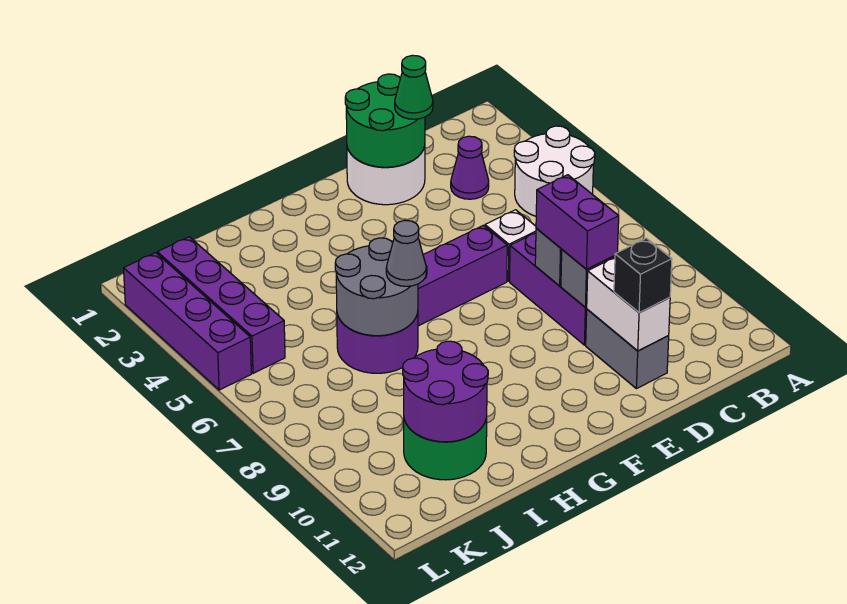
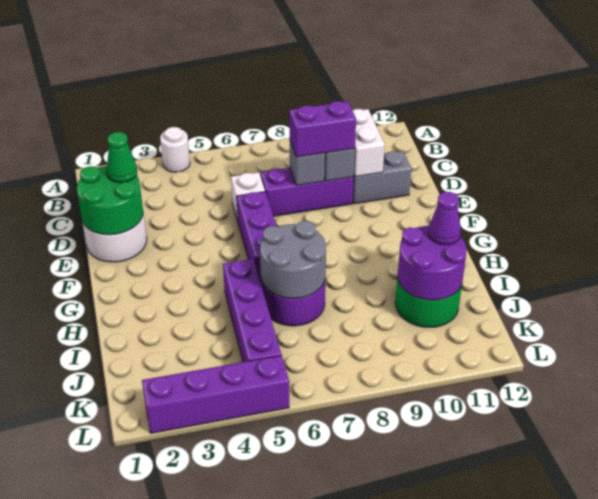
white round brick A4:B5 level 1 -> white round brick A4 level 1
purple cone C3 level 1 -> purple cone I11 level 3
white brick D10:D11 level 2 -> white brick C10:D10 level 2
black brick D11 level 3 -> none
grey cone H7 level 3 -> none
purple brick K2:K5 level 1 -> purple brick H5:K5 level 1

